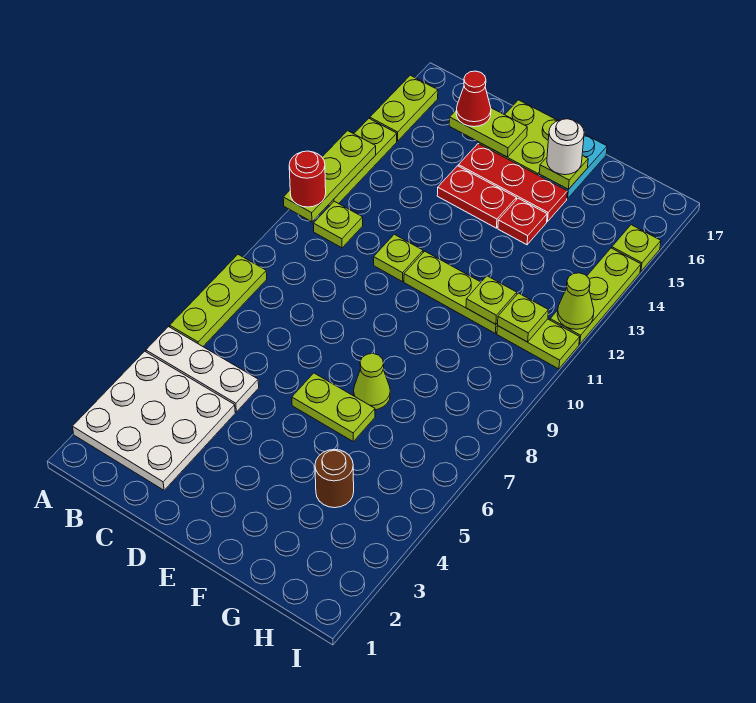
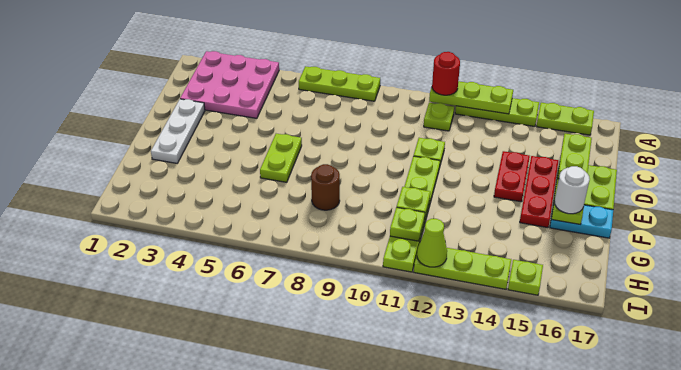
white plate A2:C4 level 1 -> pink plate A2:C4 level 1
white plate A5:C5 level 1 -> white plate D2:F2 level 1
red cone C16 level 3 -> none
lime cone F7 level 1 -> none
red plate F14 level 1 -> none
brown round brick G4 level 1 -> brown round brick G8 level 1

